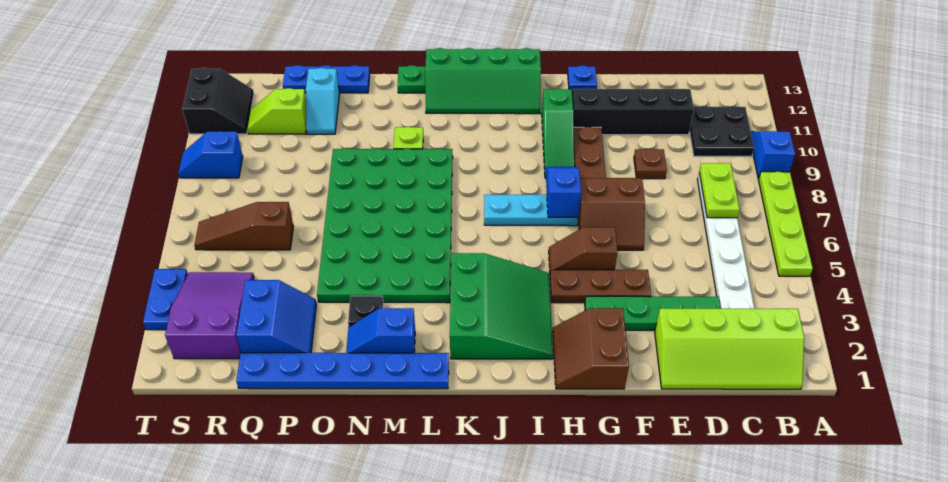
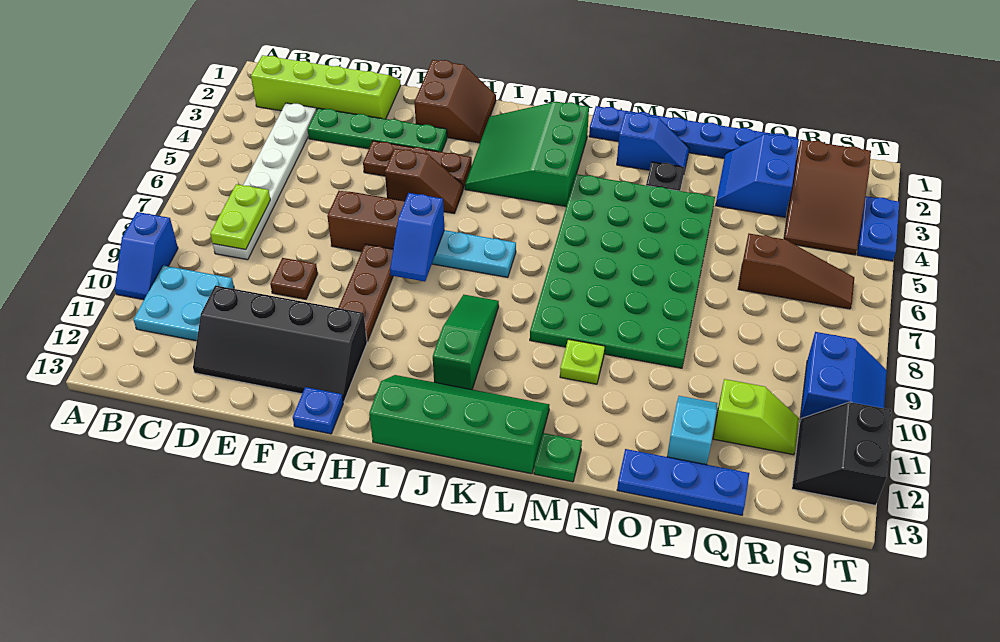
lime plate A5:A8 level 1 -> none
black plate B10:C11 level 1 -> cyan plate B10:C11 level 1
green slope H9:H11 level 1 top 11 -> green slope J9:J11 level 1 top 11
purple slope R2:S4 level 1 top 2 -> brown slope R2:S4 level 1 top 2
blue slope S9:T9 level 1 top S -> blue slope S9:T10 level 1 top S

